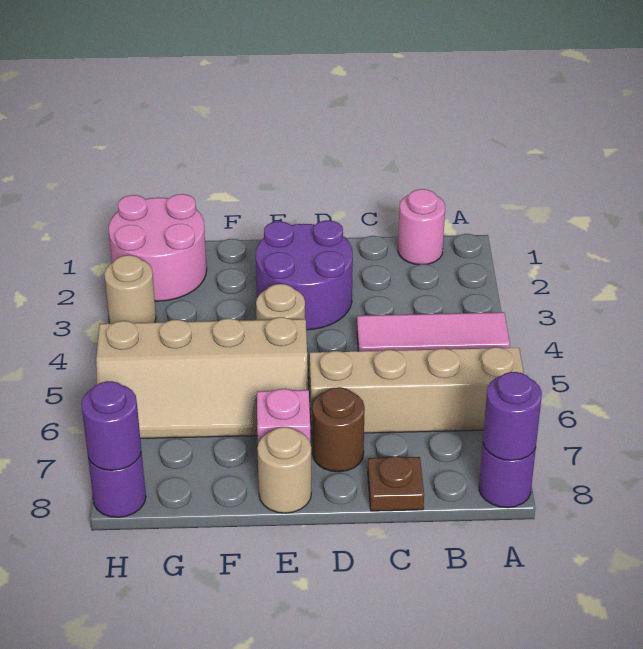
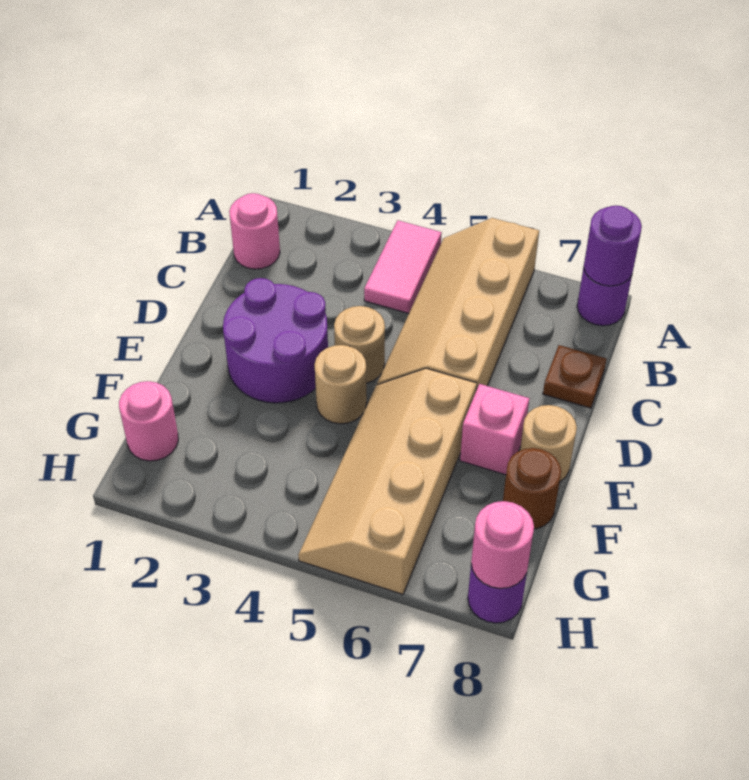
pink tile A4:C4 level 1 -> pink tile A4:B4 level 1
brown round brick D7 level 1 -> brown round brick F8 level 1
tan slope E5:H6 level 1 top 5 -> tan slope E5:H6 level 1 top 6
pink round brick G1:H2 level 1 -> pink round brick G1 level 1
tan round brick H3 level 1 -> tan round brick D4 level 1
purple round brick H8 level 2 -> pink round brick H8 level 2

